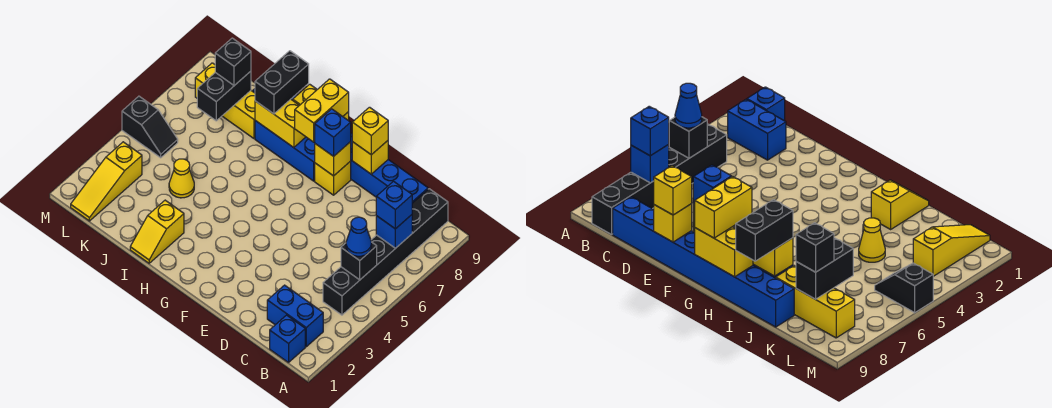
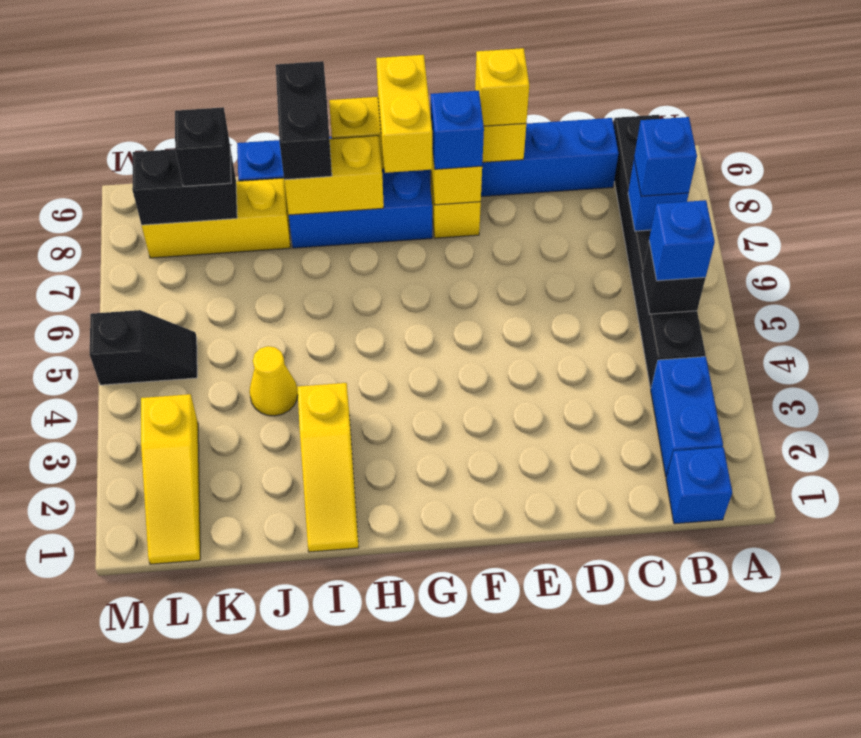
blue brick B2:C2 level 1 -> blue brick B2:B3 level 1
blue cone B5 level 3 -> blue brick B5 level 3
yellow slope I1:I2 level 1 top 2 -> yellow slope I1:I3 level 1 top 3
black brick K7:K8 level 2 -> black brick K8:L8 level 2

